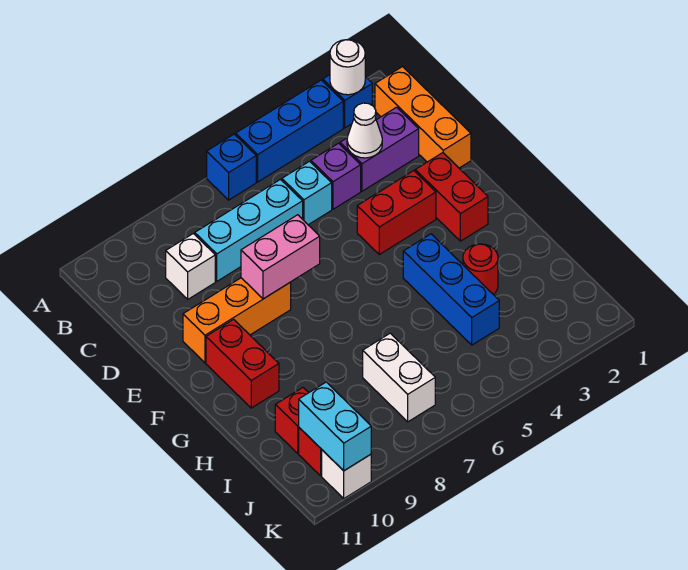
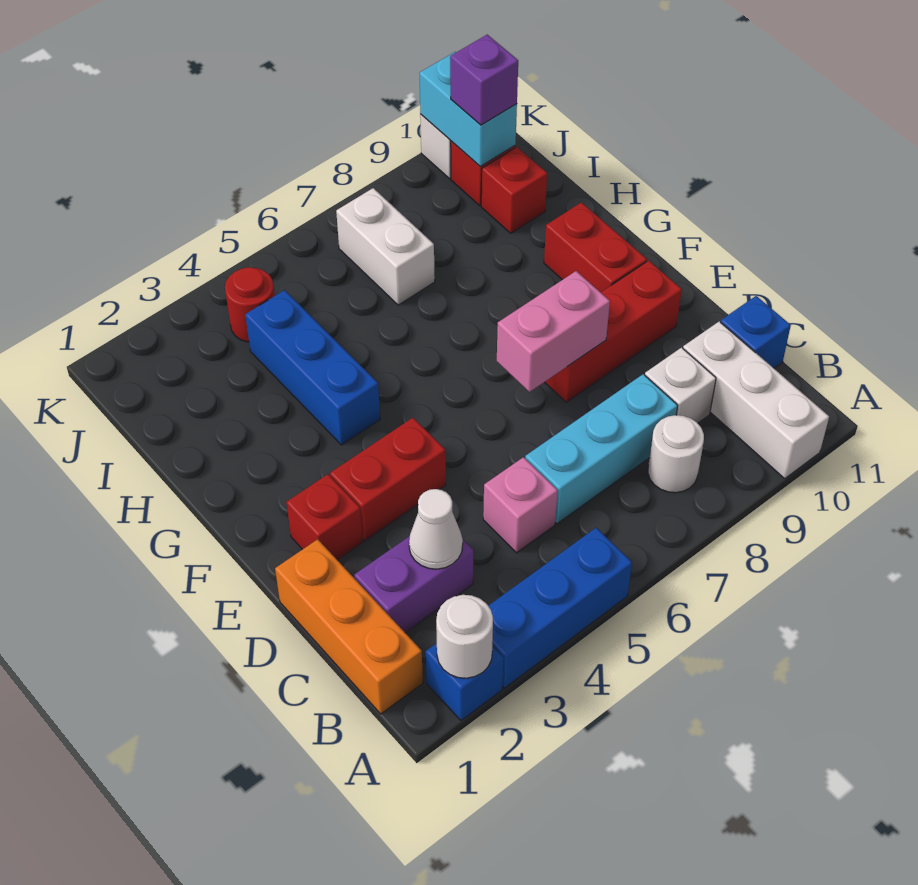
blue brick A6 level 1 -> blue brick C11 level 1
none -> white brick A10:C10 level 1
none -> white round brick B8 level 1
purple brick C4 level 1 -> purple brick J10 level 3
cyan brick C5 level 1 -> pink brick C5 level 1
red brick E2:F2 level 1 -> red brick E2 level 1
orange brick E8:E10 level 1 -> red brick E8:E10 level 1
red round brick H3 level 1 -> red round brick J4 level 1

